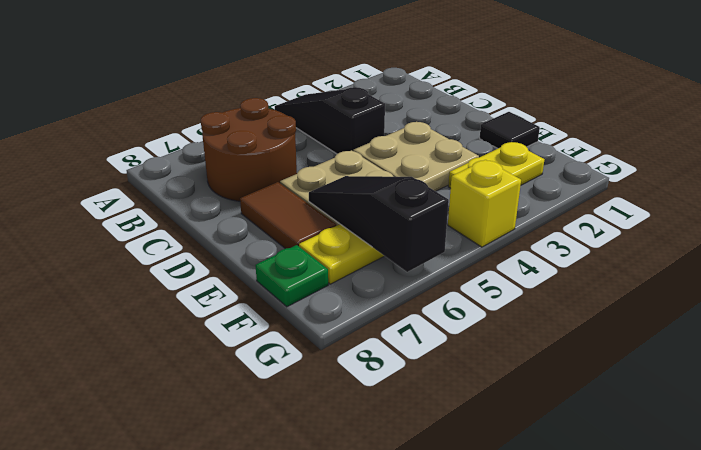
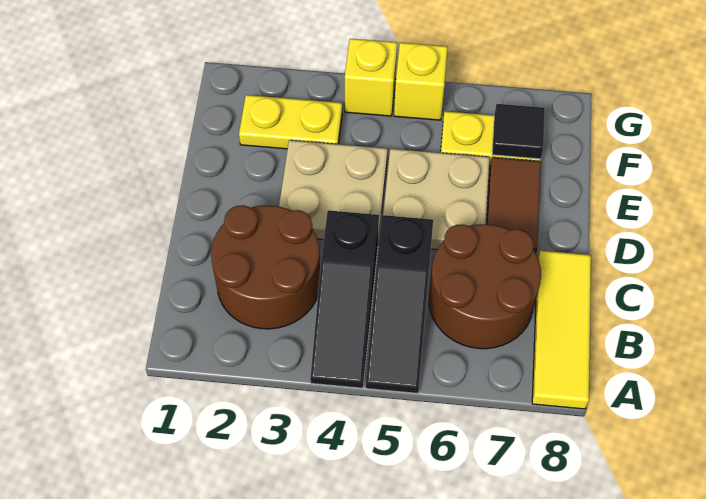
none -> yellow tile A8:C8 level 1
none -> brown round brick B2:C3 level 1
black tile E1 level 1 -> black tile F7 level 2
black slope E6:G6 level 2 top G -> black slope A5:C5 level 1 top C
green plate F8 level 1 -> none
none -> yellow brick G5 level 1

